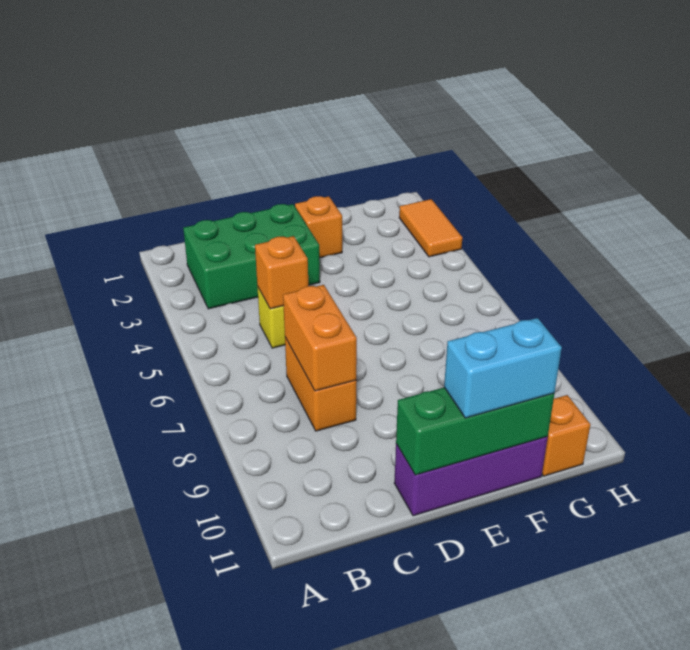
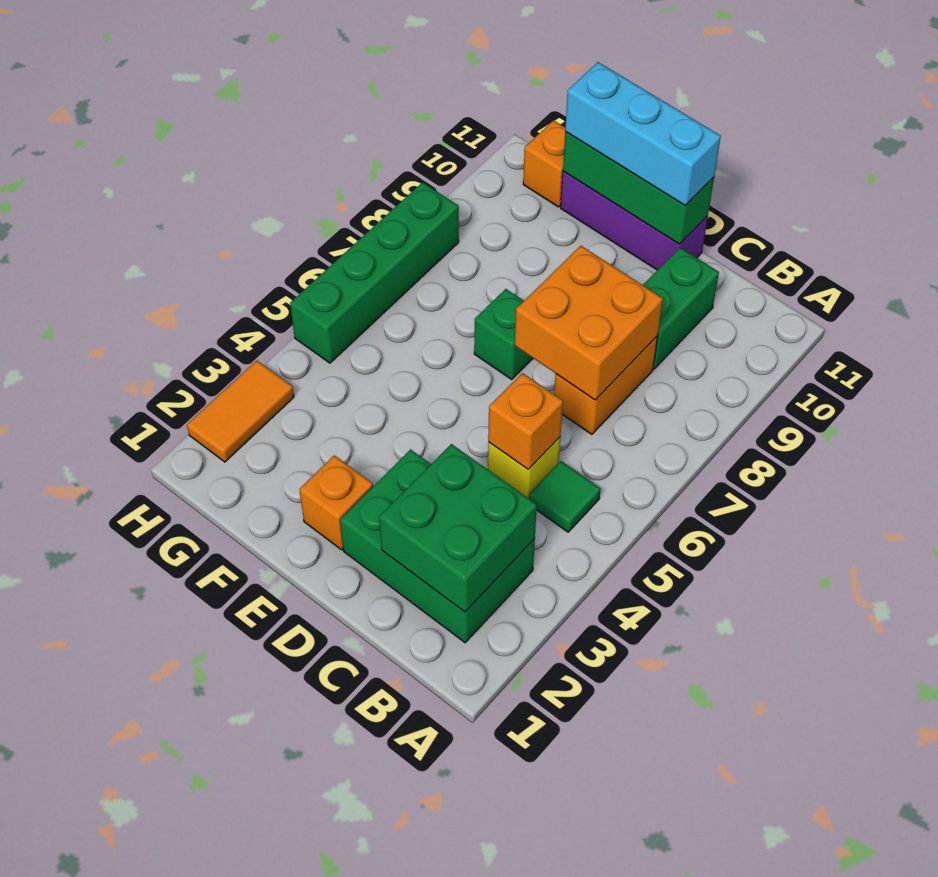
none -> green brick B2:C3 level 2
none -> green tile B5 level 1
orange brick C7:C8 level 2 -> orange brick C7:D8 level 2
none -> green brick C9:C10 level 1
none -> green brick E7 level 1
cyan brick E11:F11 level 3 -> cyan brick D11:F11 level 3
none -> green brick H5:H8 level 1

